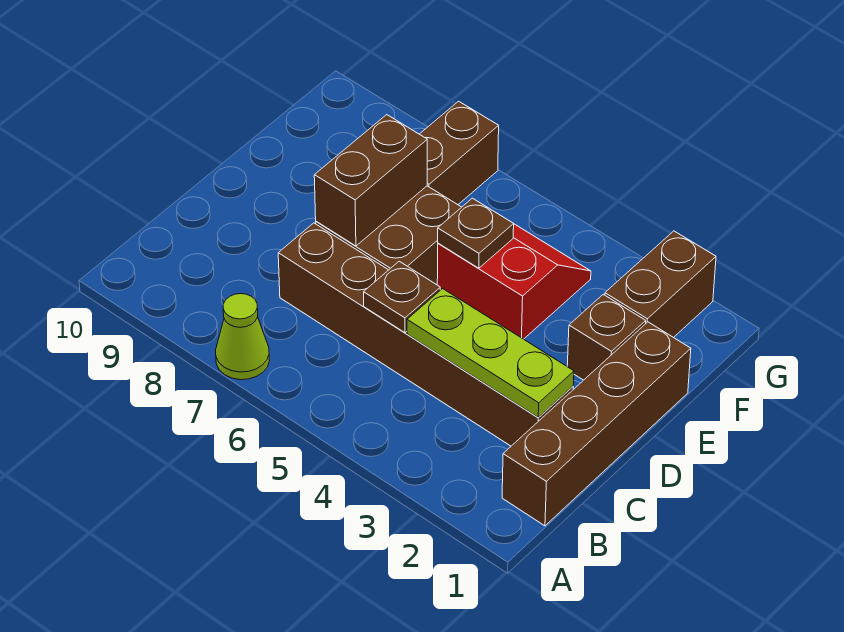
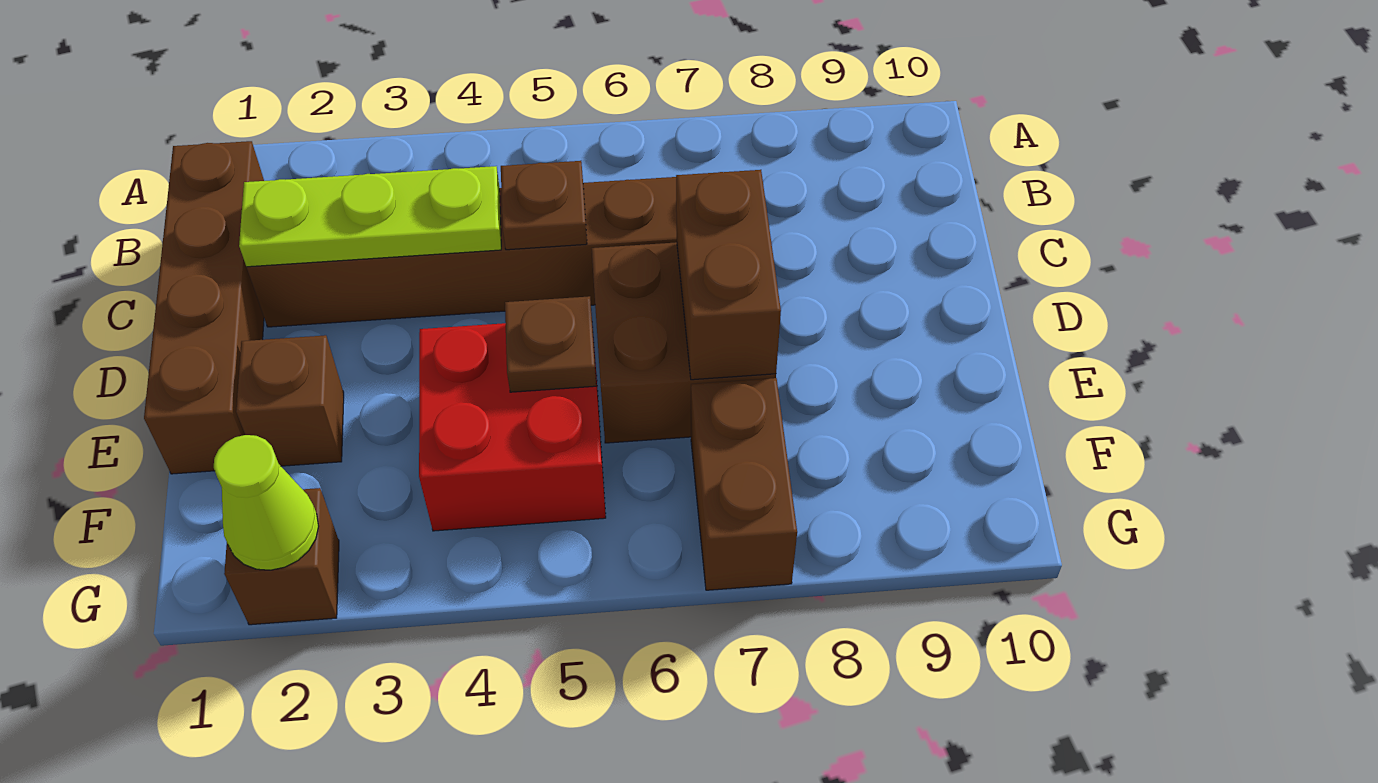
lime cone A7 level 1 -> lime cone G2 level 2
red slope E4:F5 level 1 top E -> red brick E4:F5 level 1
brown brick F2:G2 level 1 -> brown brick G2 level 1

